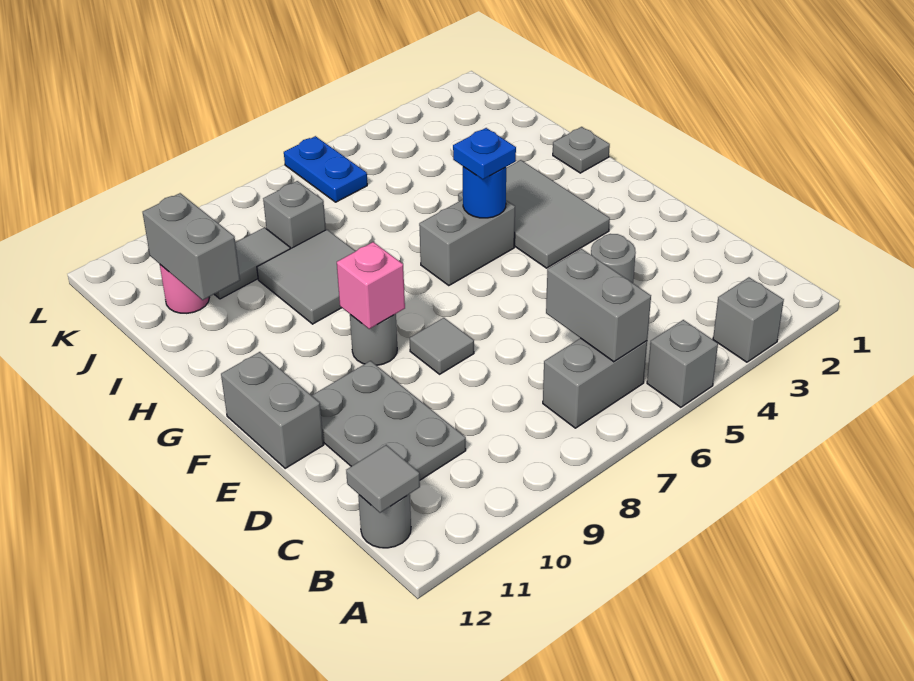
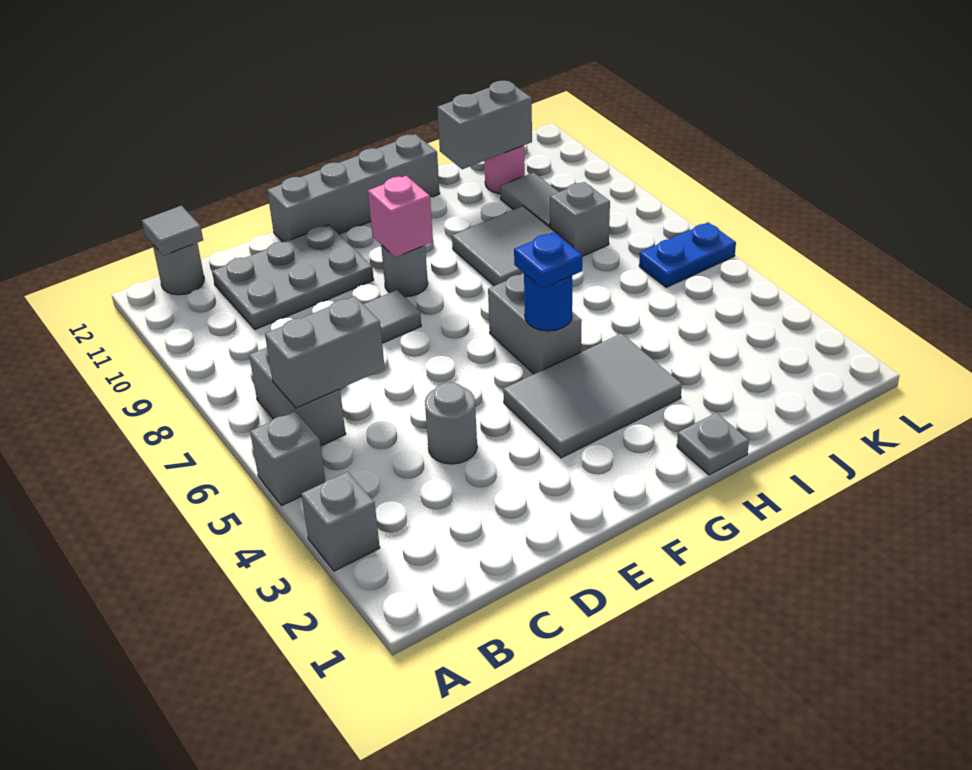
grey brick E12:F12 level 1 -> grey brick E12:H12 level 1

